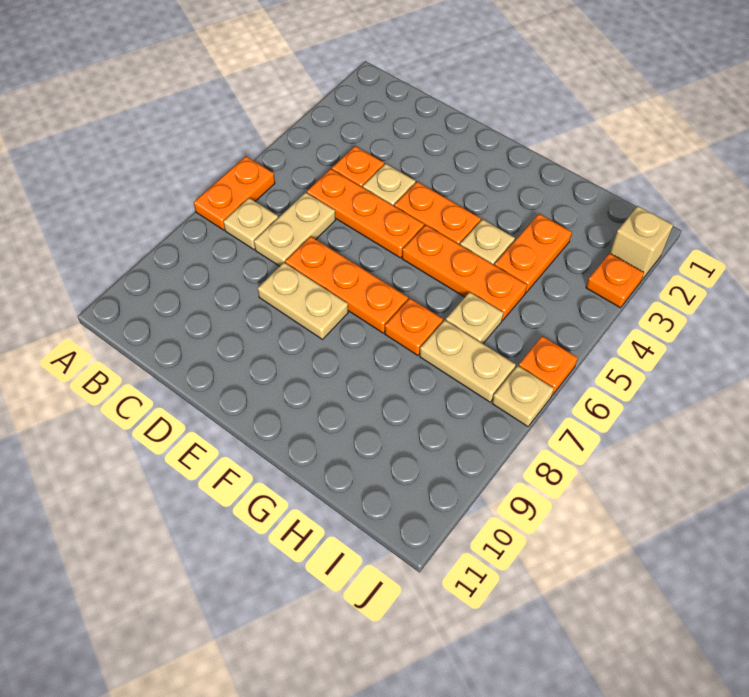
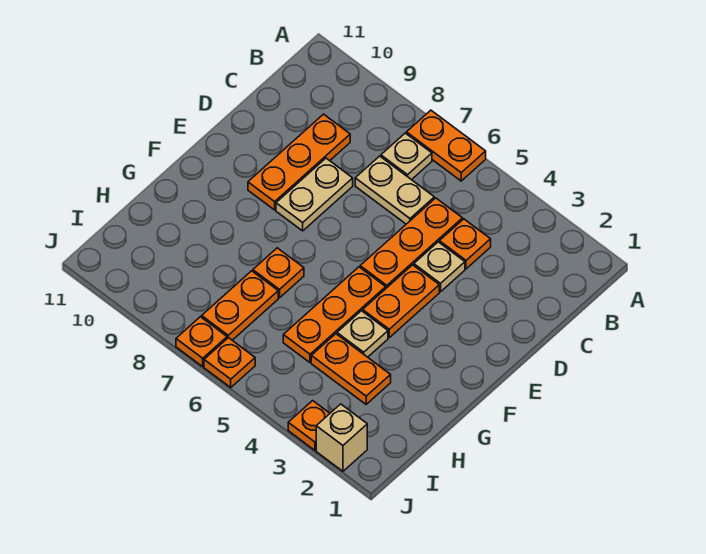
orange plate D7:F7 level 1 -> orange plate C9:E9 level 1
tan plate H6 level 1 -> none
tan plate H7:I7 level 1 -> orange plate H7:I7 level 1
tan plate J7 level 1 -> orange plate J7 level 1

